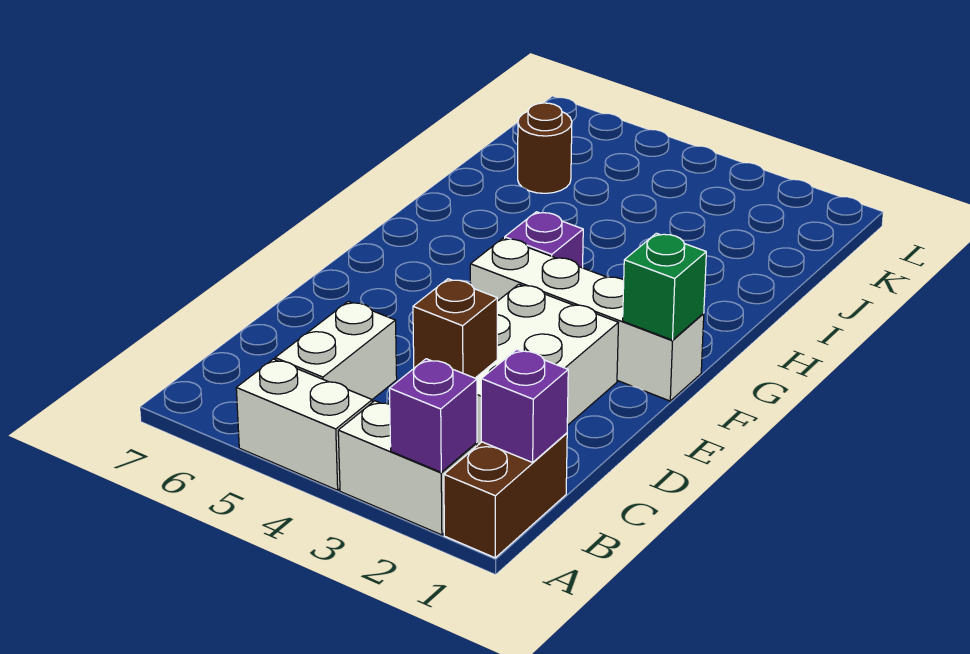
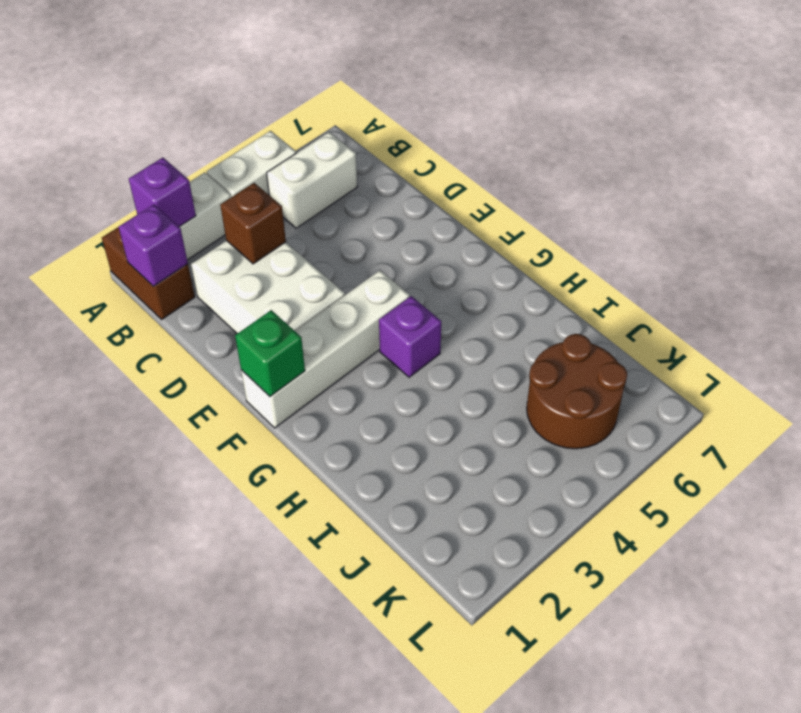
white brick B5:C5 level 1 -> white brick B5:B6 level 1
brown round brick J6 level 1 -> brown round brick J5:K6 level 1

